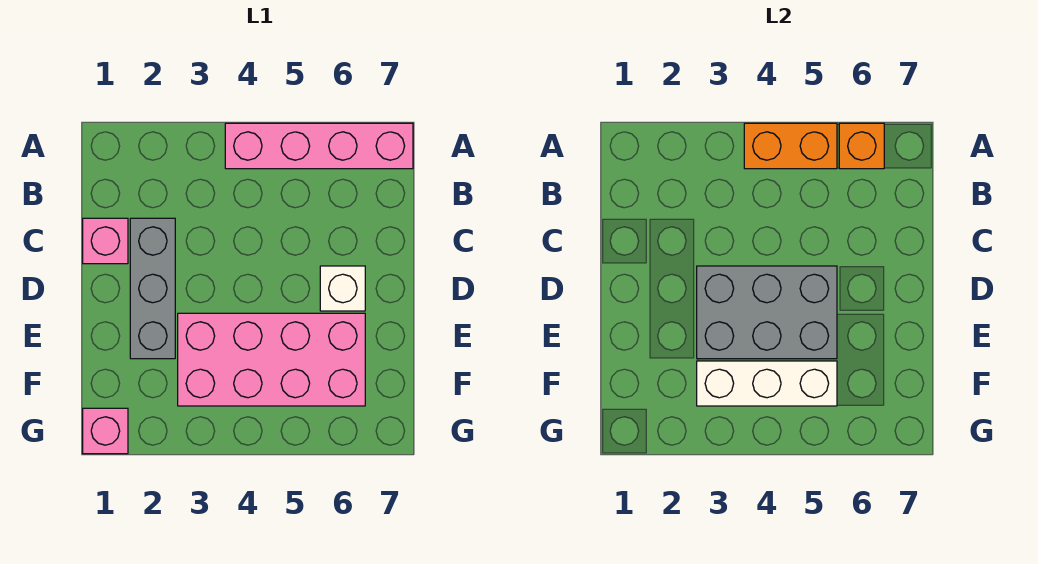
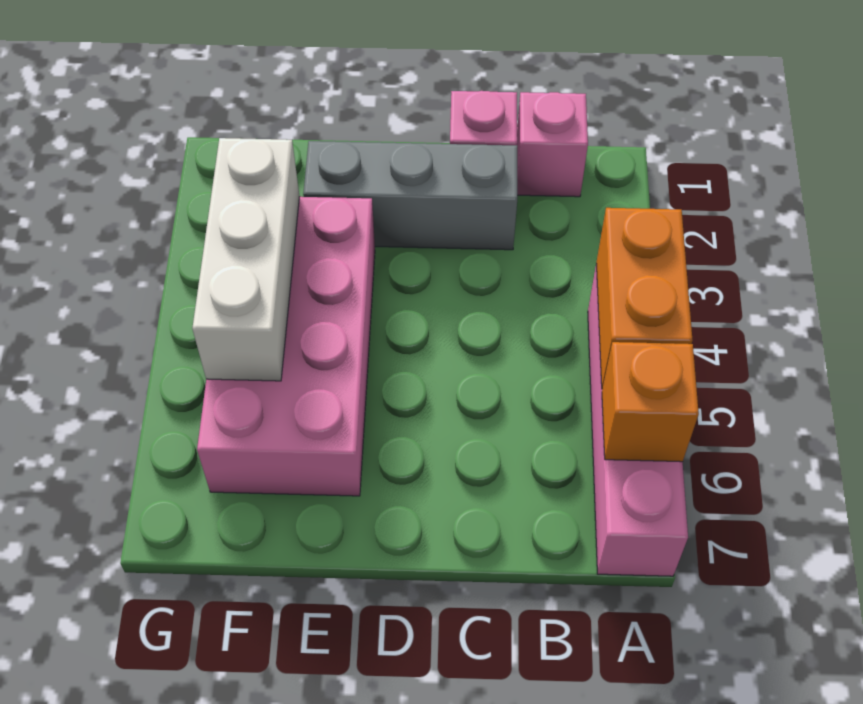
grey brick D3:E5 level 2 -> none
white brick D6 level 1 -> none
pink brick G1 level 1 -> pink brick B1 level 1

